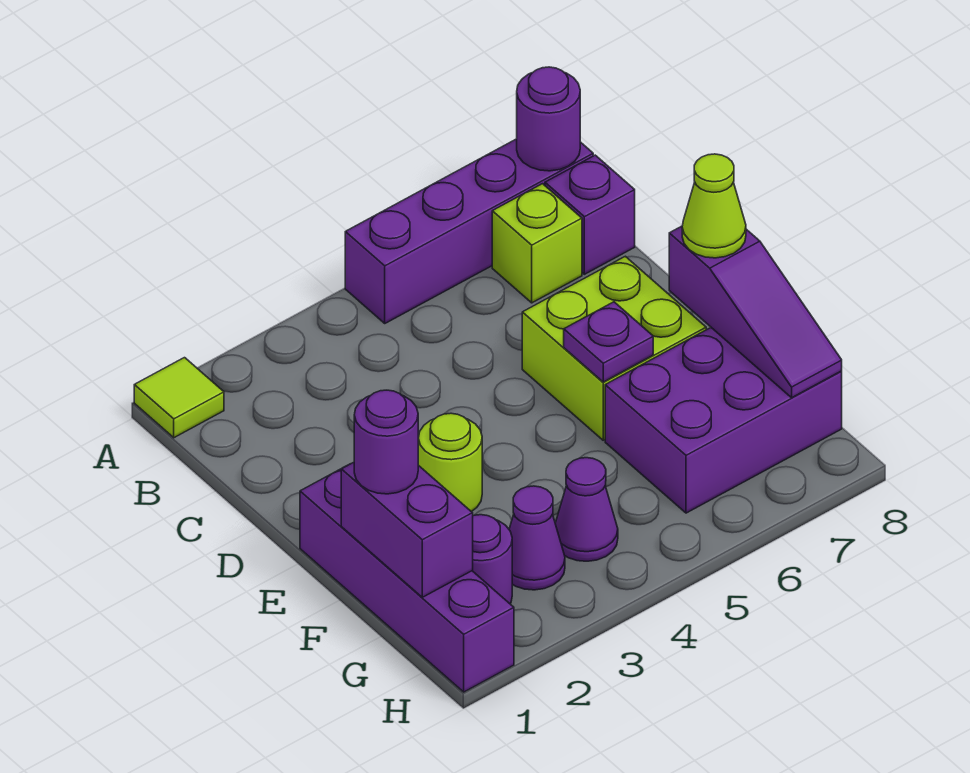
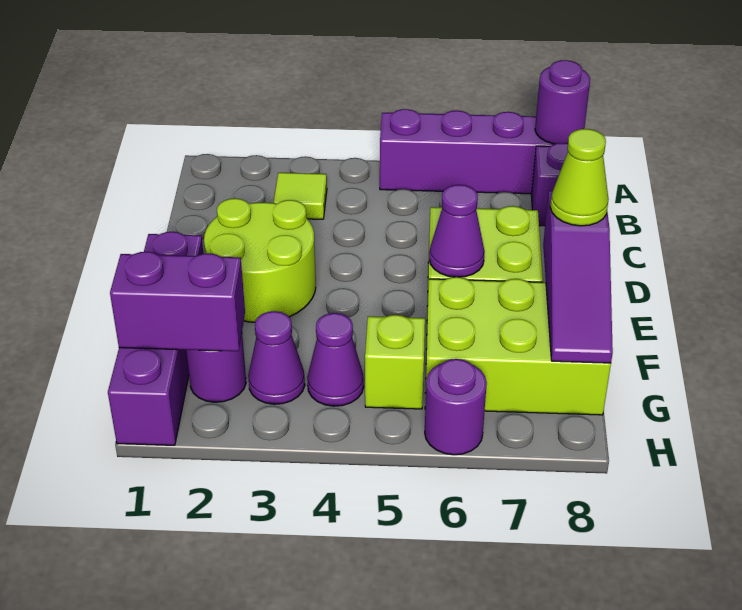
lime tile A1 level 1 -> lime tile B3 level 1
lime brick B7 level 1 -> lime brick G5 level 1
lime round brick E3 level 1 -> lime round brick D2:E3 level 1
purple plate E6 level 2 -> purple cone E6 level 2
purple brick F1:G1 level 2 -> purple brick G1:G2 level 2
purple round brick F1 level 3 -> purple round brick H6 level 1
purple brick F6:G8 level 1 -> lime brick F6:G8 level 1

